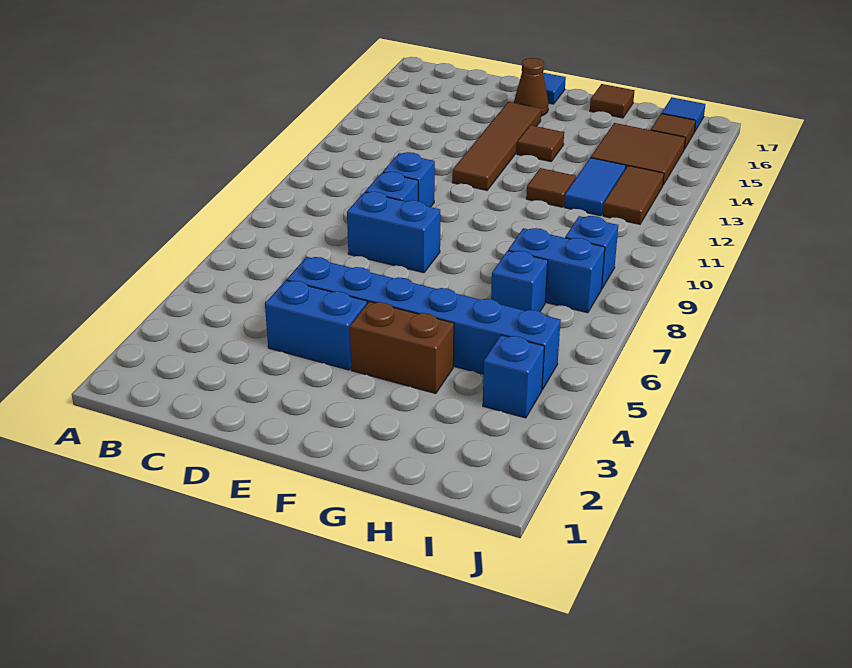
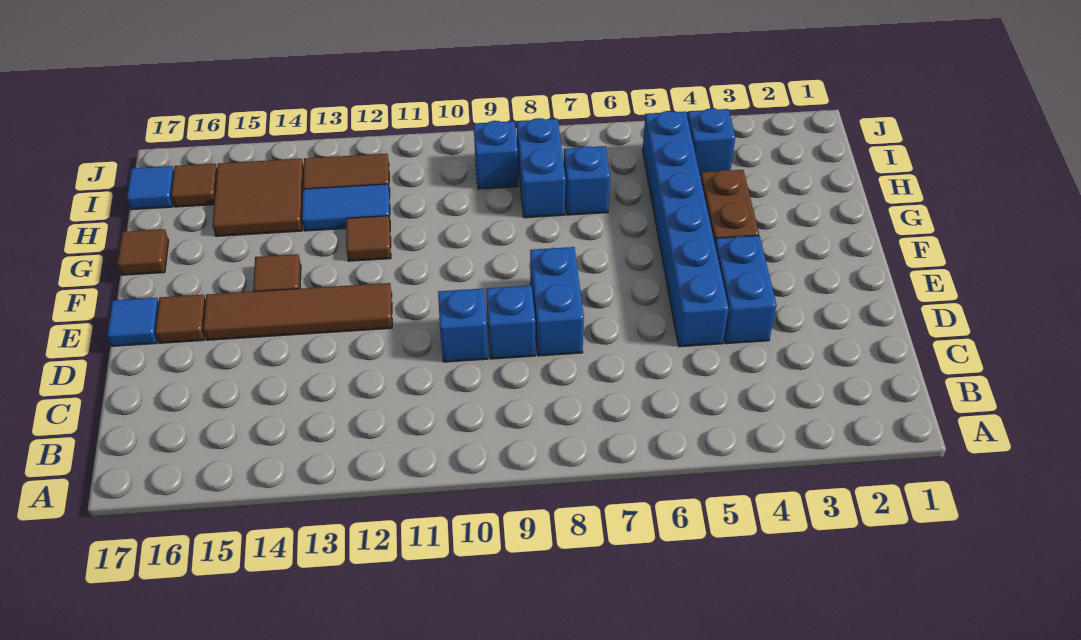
brown cone E16 level 1 -> brown tile E16 level 1

